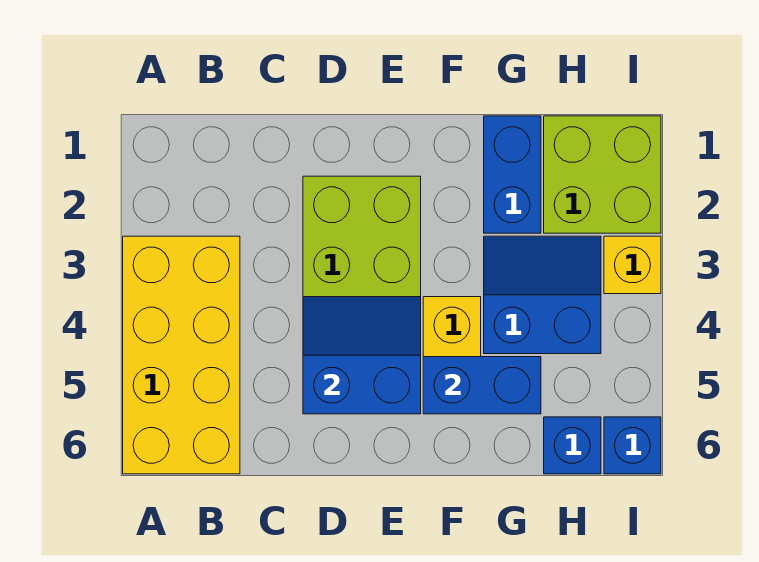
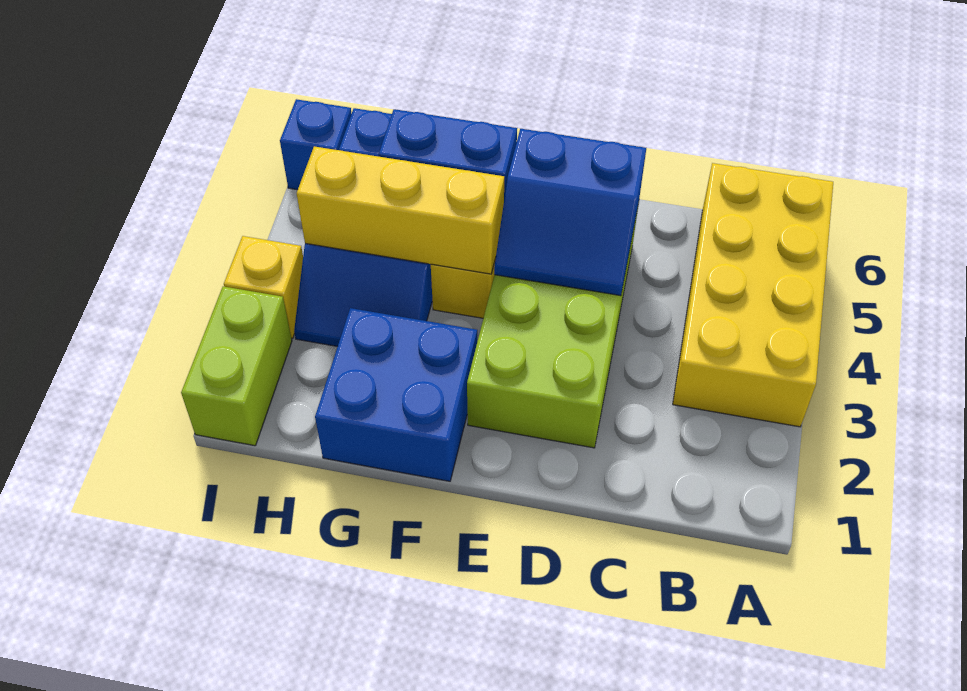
none -> yellow brick F4:H4 level 2
blue brick G1:G2 level 1 -> blue brick F1:G2 level 1
lime brick H1:I2 level 1 -> lime brick I1:I2 level 1

